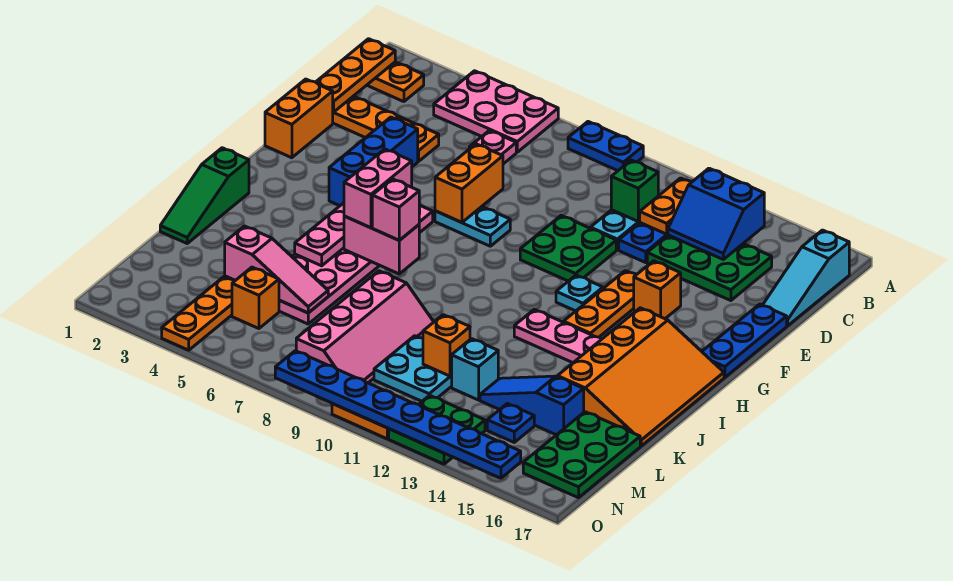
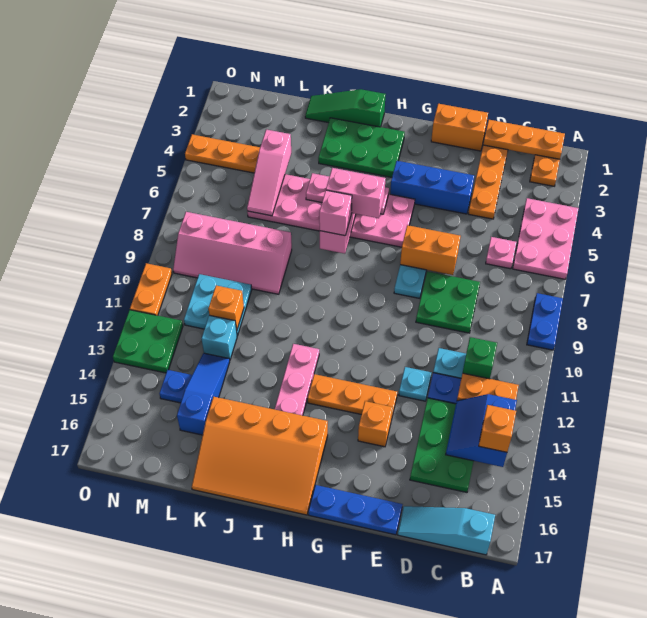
green plate E10:F11 level 1 -> green plate D8:E9 level 1
cyan plate G12 level 1 -> cyan plate E12 level 1
green plate L16:N17 level 1 -> green plate H2:J3 level 1
orange brick M5 level 1 -> orange brick B14 level 3
blue plate O8:O15 level 2 -> none

